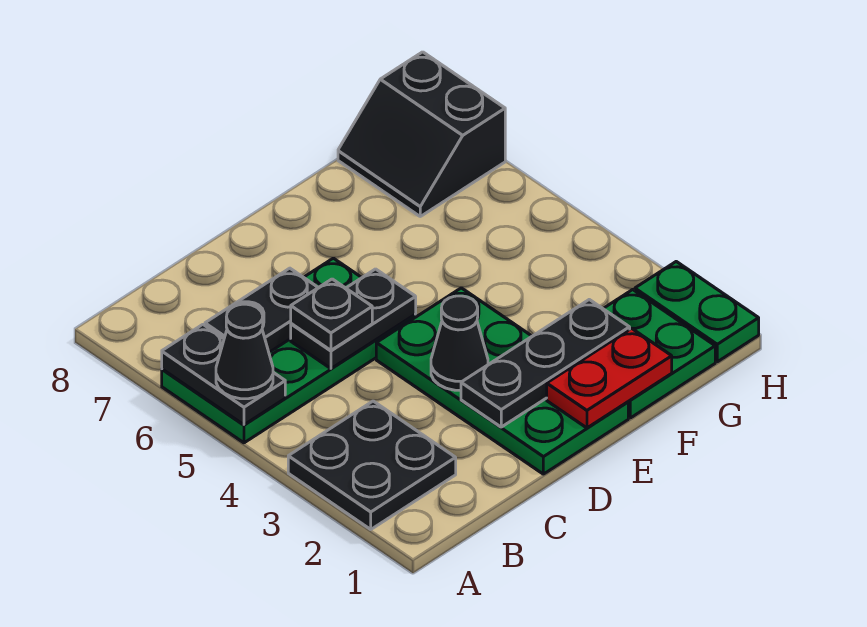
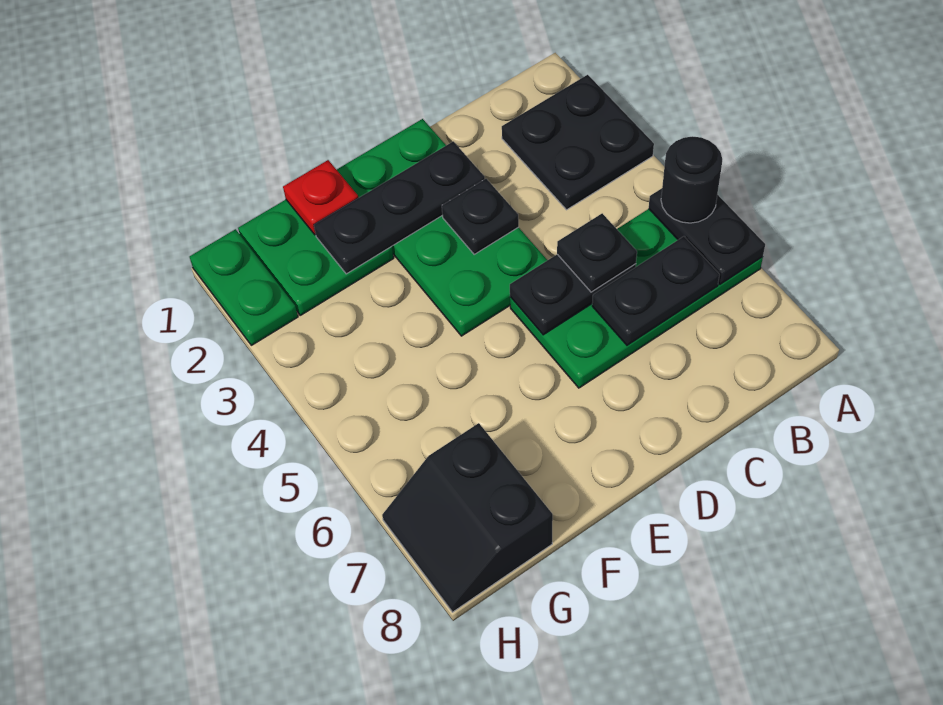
black cone A5 level 3 -> black round brick A5 level 3
black cone D3 level 2 -> black plate D3 level 2
red plate E1:F1 level 2 -> red plate F1 level 2
black slope G7:H8 level 1 top H -> black slope G7:H8 level 1 top G

